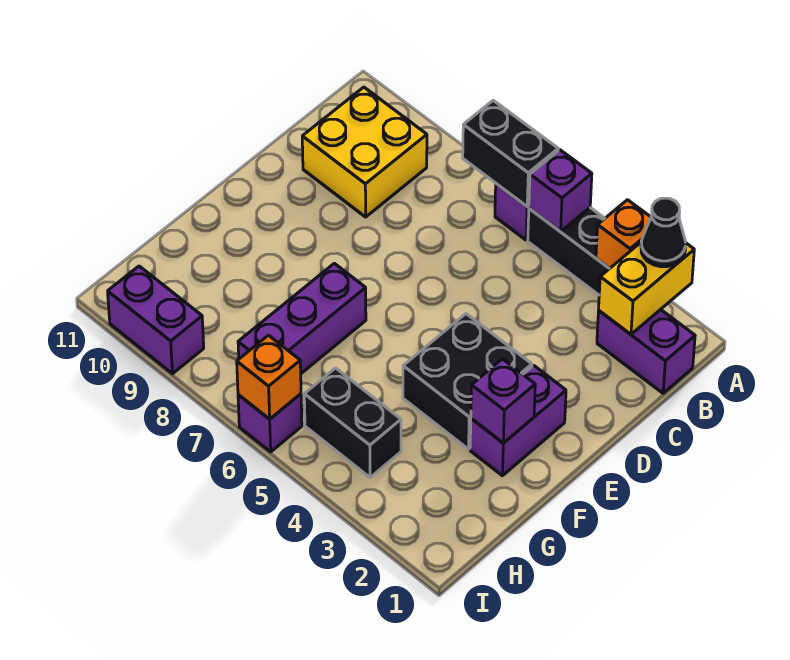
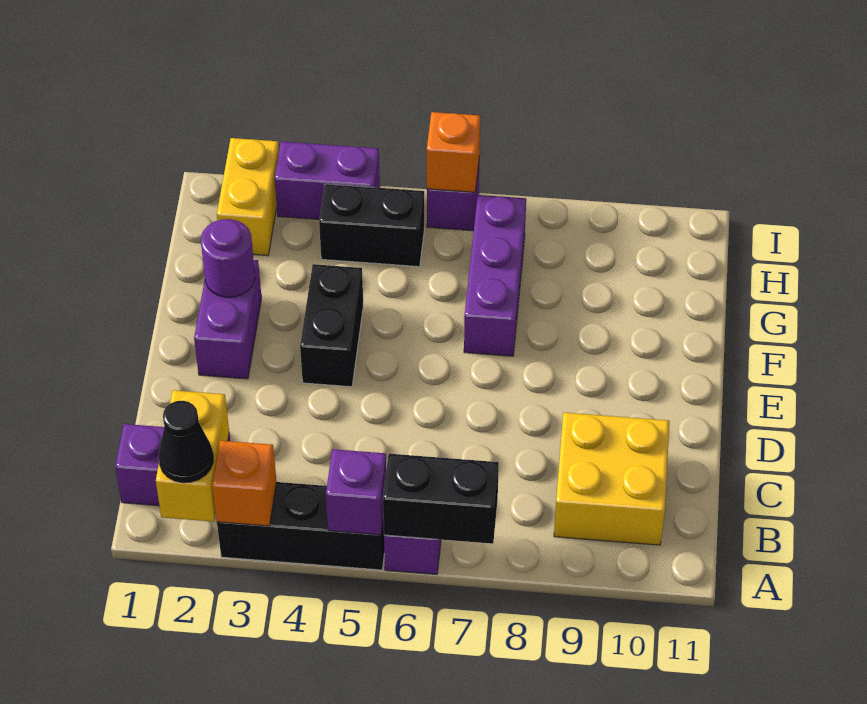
black brick E3:F4 level 1 -> black brick E4:F4 level 1
purple brick F2 level 2 -> purple round brick F2 level 2
none -> yellow brick H2:I2 level 1
purple brick I9:I10 level 1 -> purple brick I3:I4 level 1

